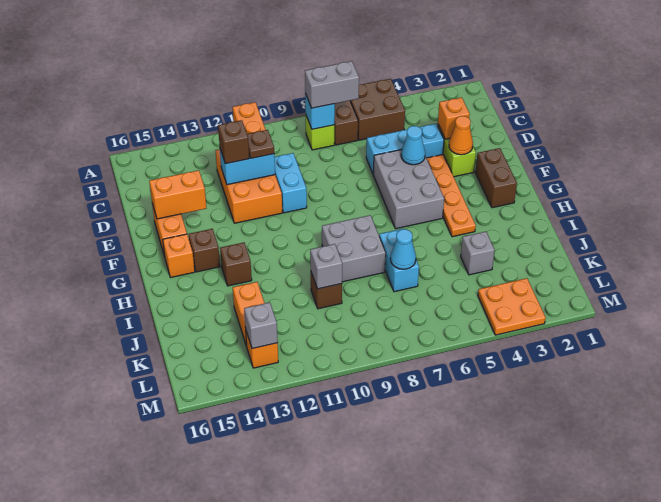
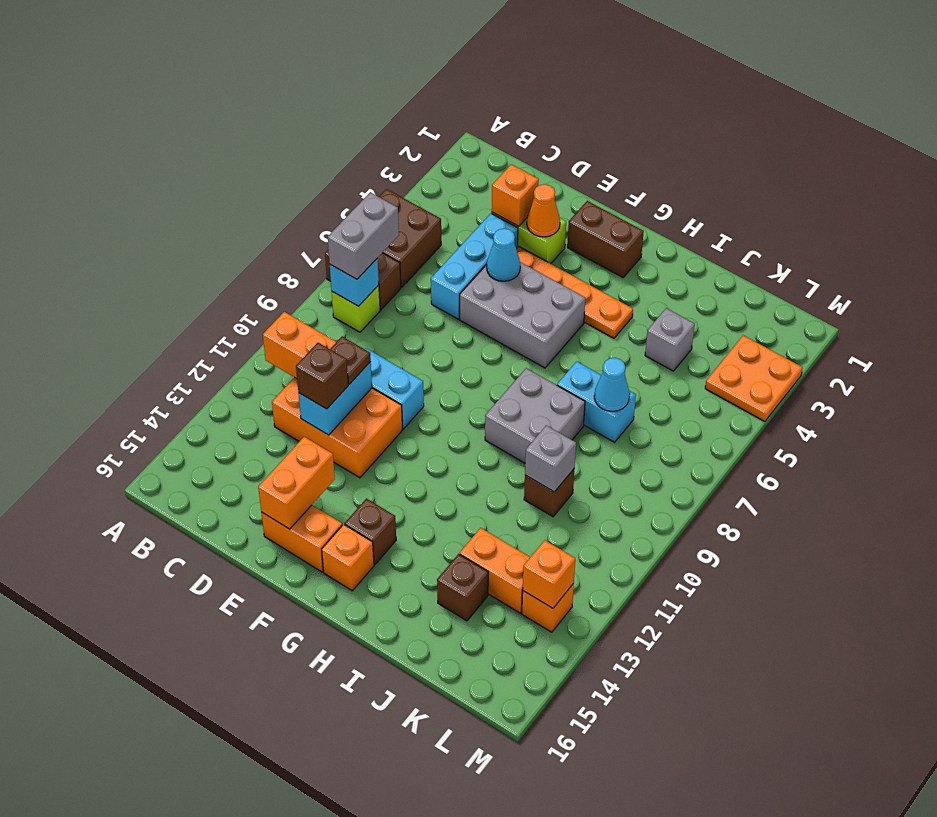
brown brick H13 level 1 -> brown brick J14 level 1
grey brick L13 level 2 -> orange brick L13 level 2

